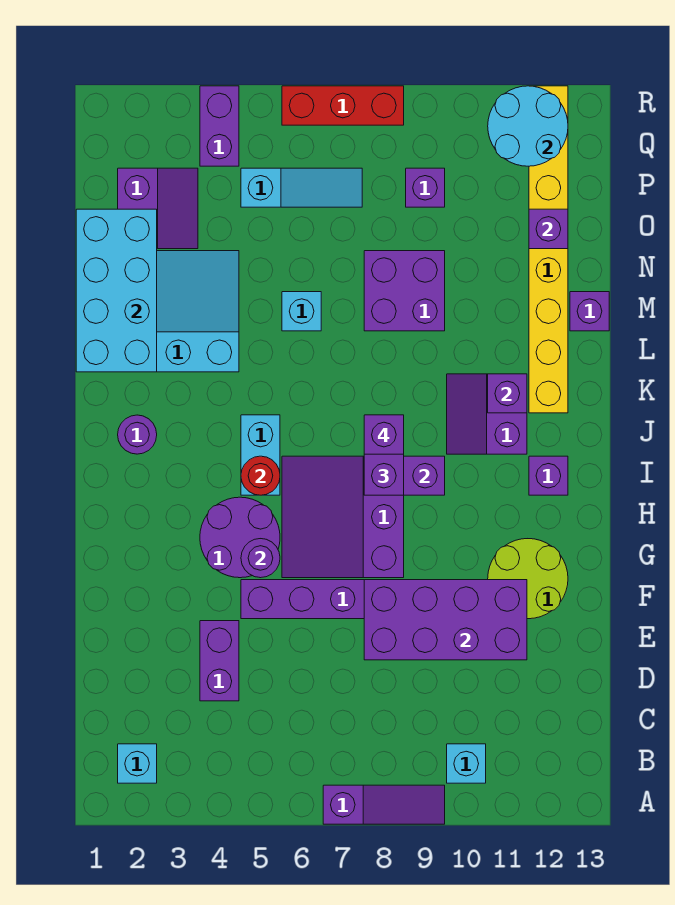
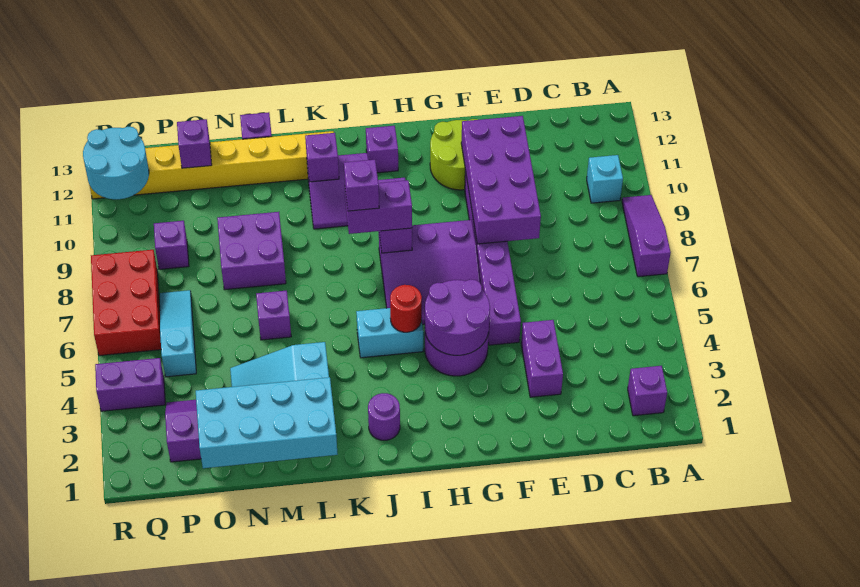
cyan brick B2 level 1 -> purple brick B2 level 1
purple brick D4:E4 level 1 -> purple brick E3:E4 level 1
purple round brick G5 level 2 -> purple round brick G4:H5 level 2
cyan brick M6 level 1 -> purple brick M6 level 1
red brick R6:R8 level 1 -> red brick Q6:R8 level 1

